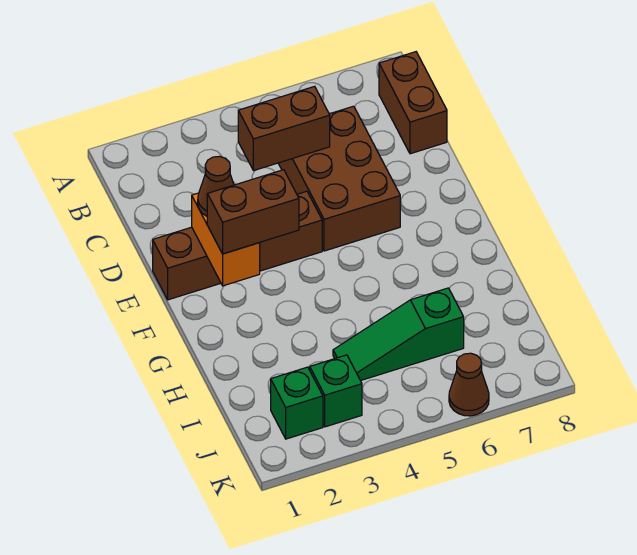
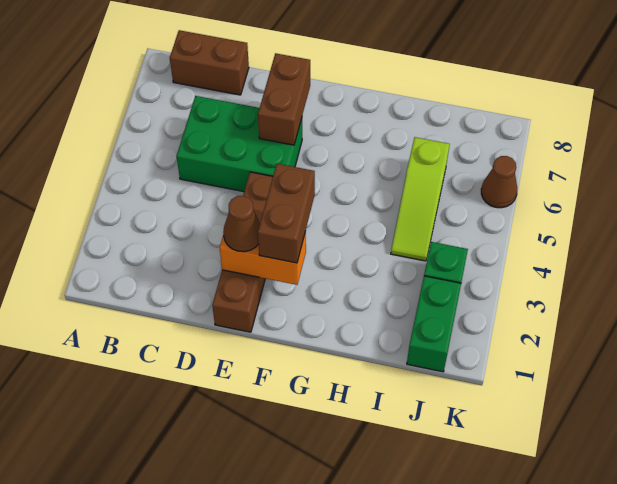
brown brick C4:C5 level 2 -> brown brick E6:E7 level 2
brown brick C5:E6 level 1 -> green brick C5:E6 level 1
green slope I4:I6 level 1 top 6 -> lime slope I4:I6 level 1 top 6
green brick J2 level 1 -> green brick J1:J2 level 1

